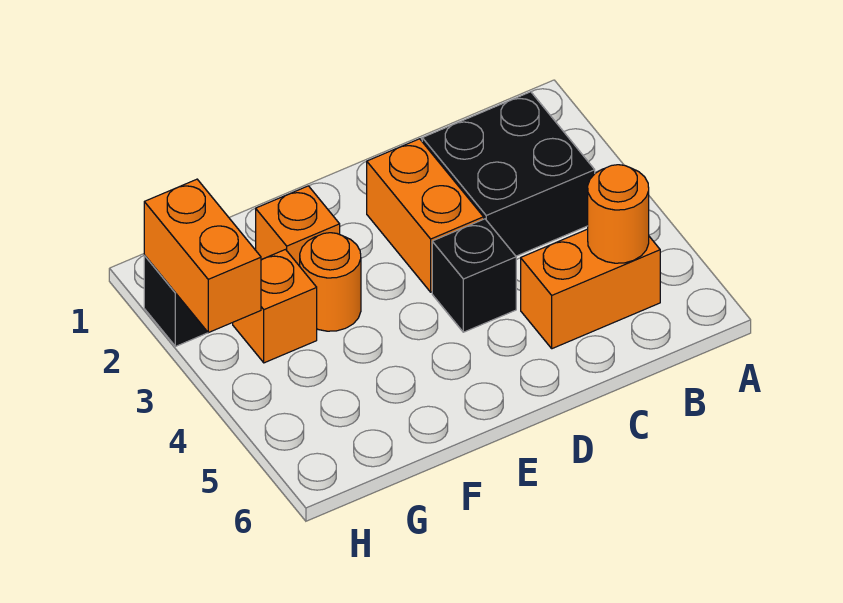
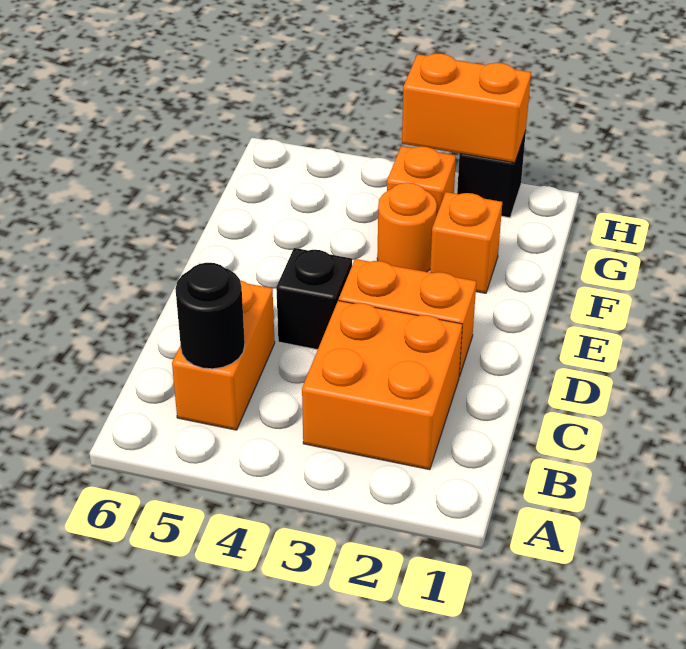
black brick B2:C3 level 1 -> orange brick B2:C3 level 1
orange round brick B5 level 2 -> black round brick B5 level 2

